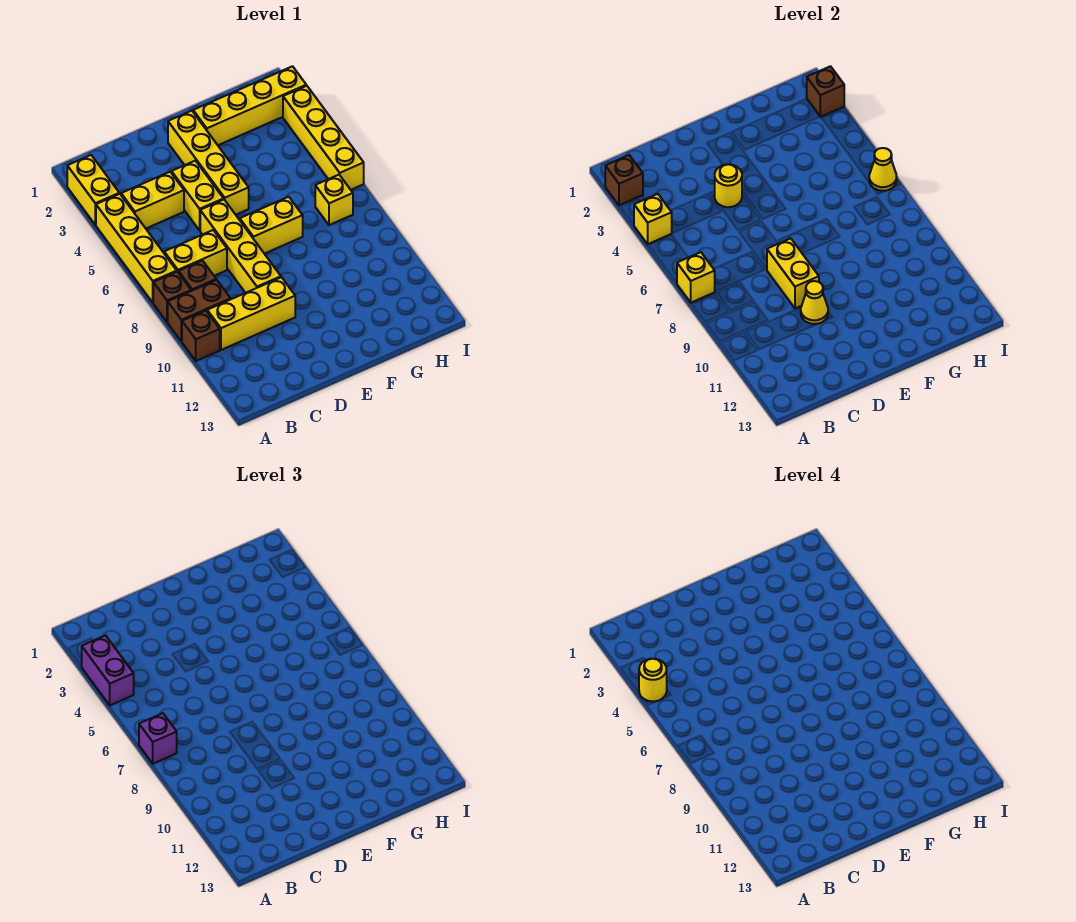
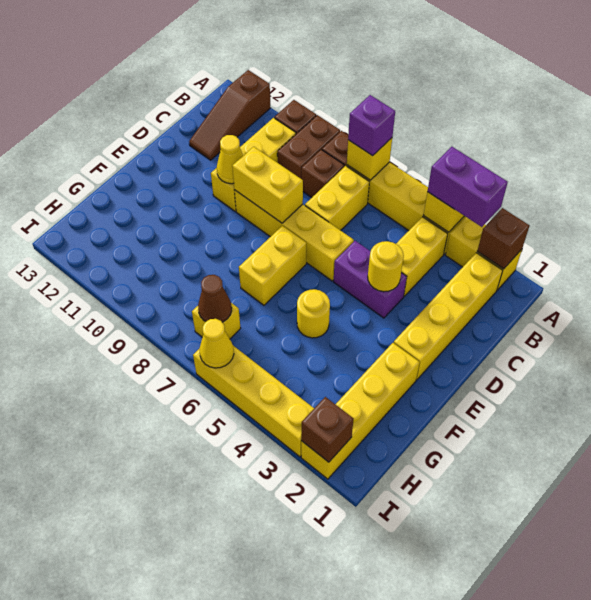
yellow round brick A4 level 4 -> yellow round brick F5 level 1
none -> brown slope A12:C12 level 1 top A
yellow brick D4:D5 level 1 -> purple brick D4:D5 level 1
yellow brick E2:E5 level 1 -> yellow brick B2:E2 level 1
none -> brown cone H7 level 2

